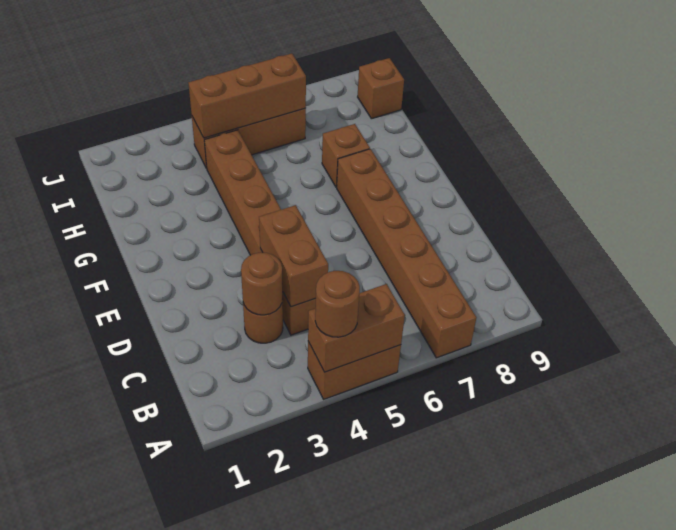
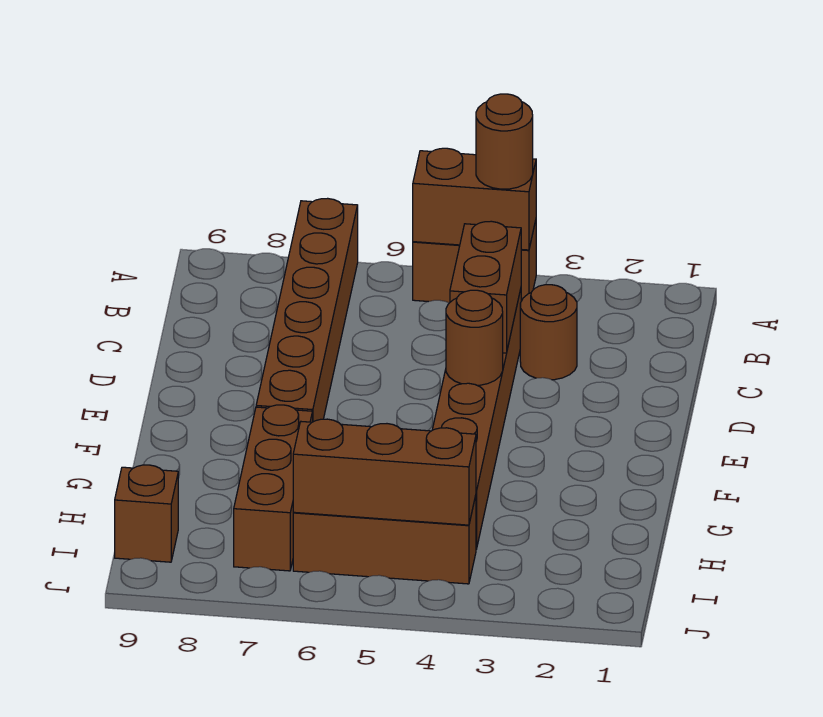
brown round brick C3 level 2 -> brown round brick E4 level 2
brown brick G7 level 1 -> brown brick G7:I7 level 1

